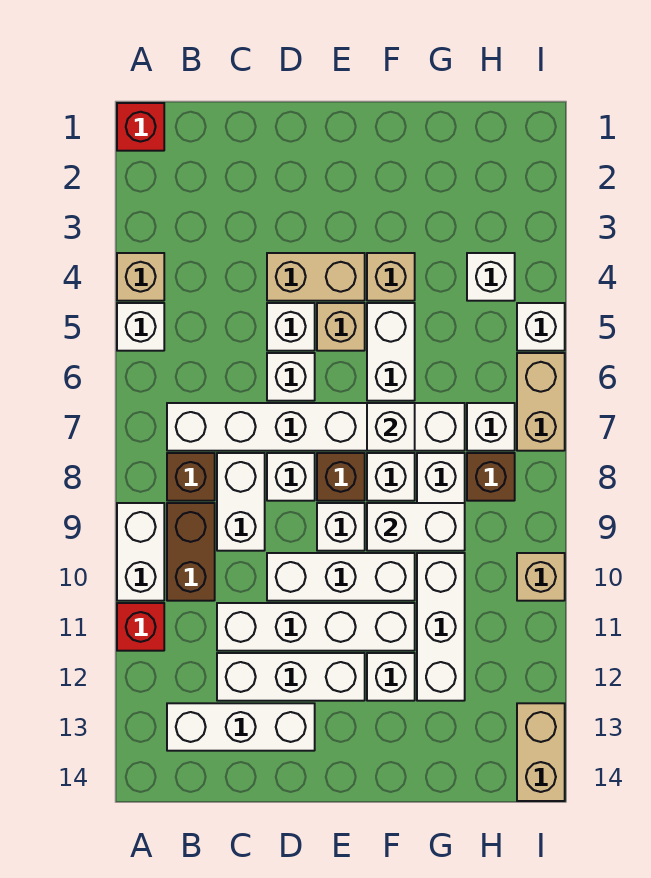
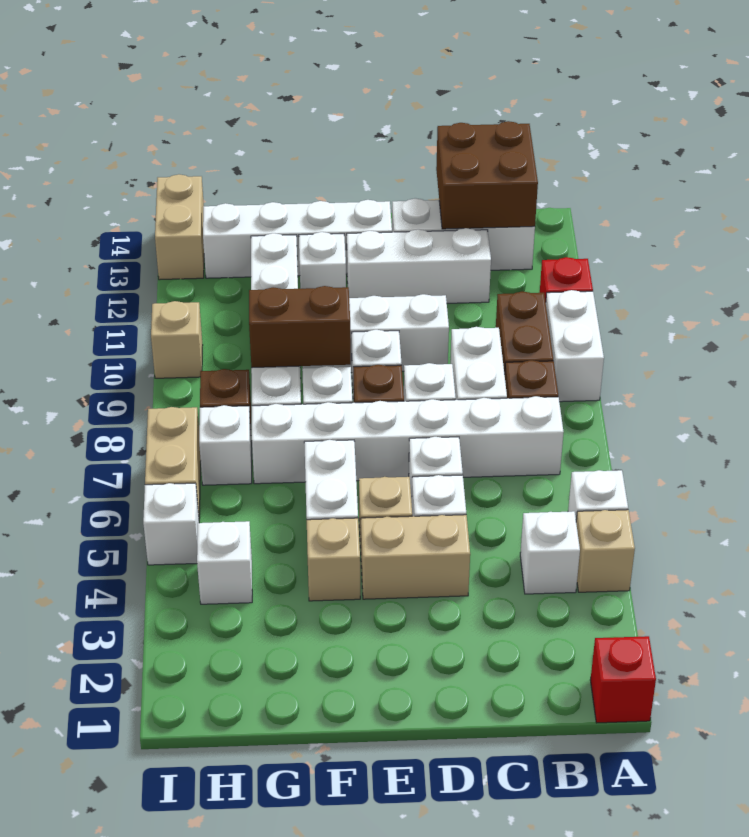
none -> brown brick B13:C14 level 2
white brick C11:F11 level 1 -> white brick E13:H13 level 1
white brick F7 level 2 -> white brick B4 level 1
white brick F9:G9 level 2 -> brown brick F9:G9 level 2

